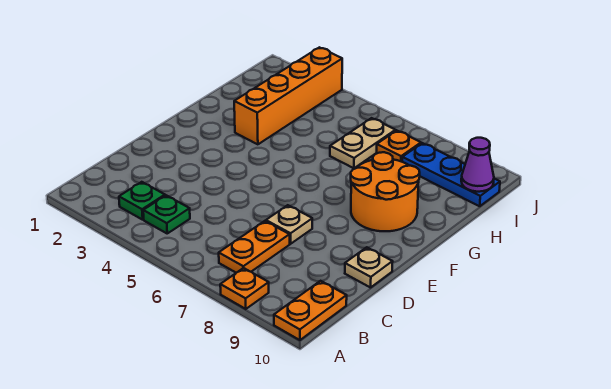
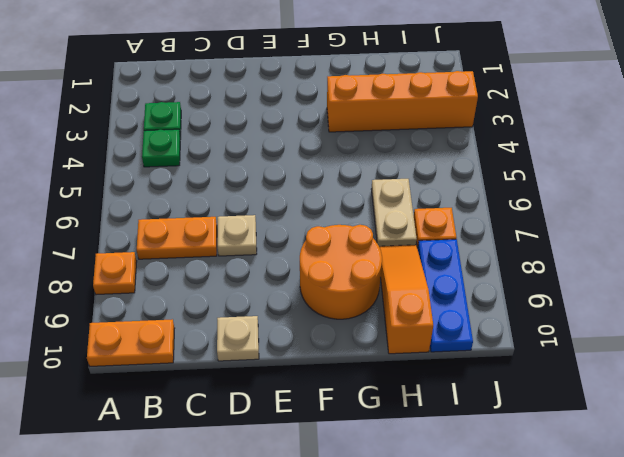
tan plate H6:I6 level 1 -> tan plate H6:H7 level 1
none -> orange slope H8:H10 level 1 top 10
purple cone I10 level 2 -> none

